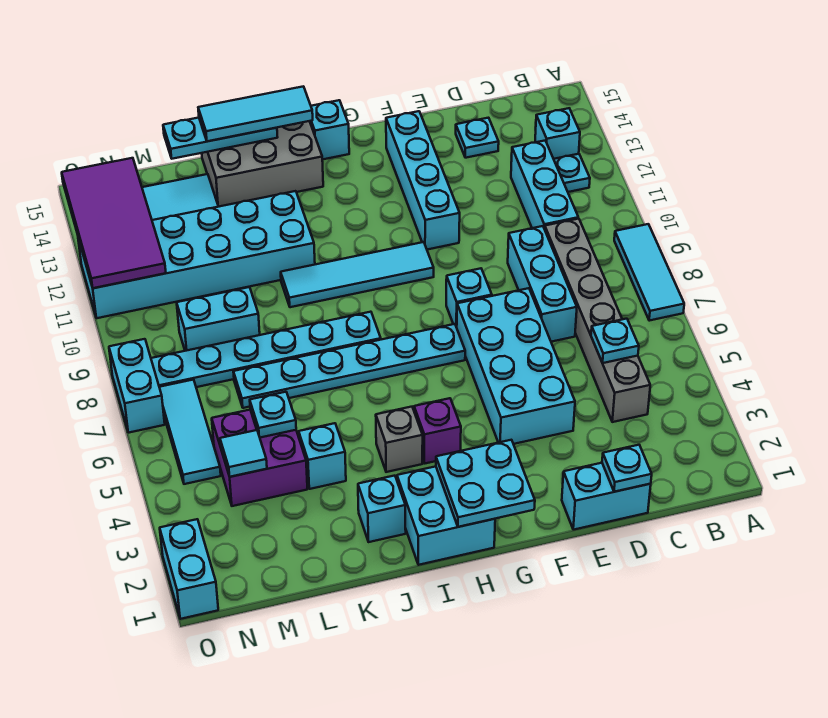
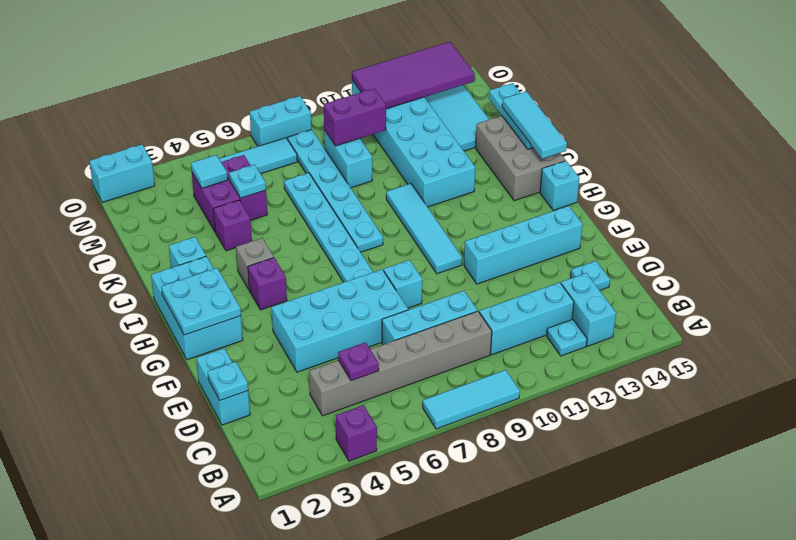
none -> purple brick A4 level 1
cyan brick B13 level 1 -> cyan brick B13:C13 level 1
cyan plate C5 level 2 -> purple plate C5 level 2
cyan brick H1:I2 level 1 -> cyan brick G1:I2 level 1
cyan brick K4 level 1 -> purple brick K4 level 1
none -> purple brick M9:M10 level 2

